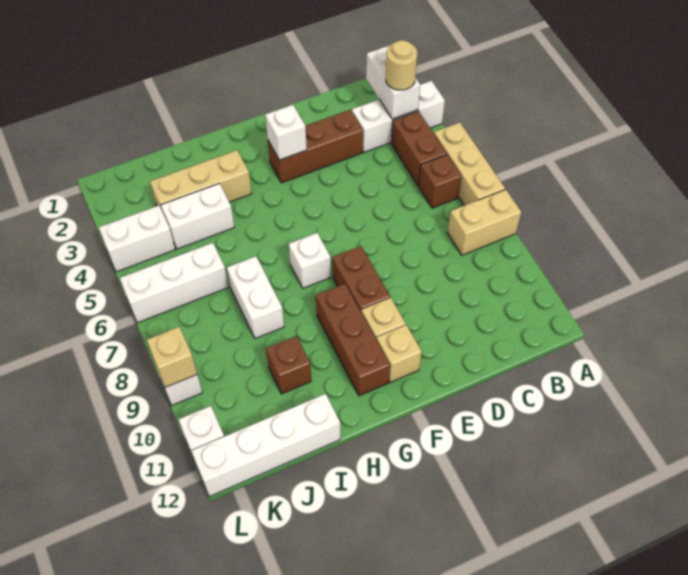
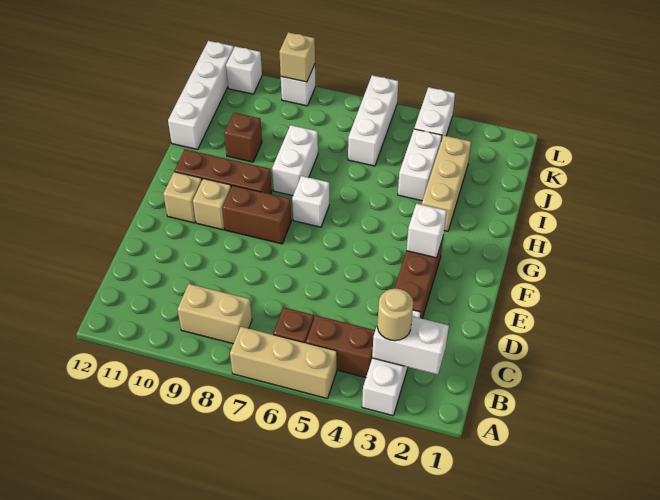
tan brick A8:B8 level 1 -> tan brick B8:B9 level 1
white brick I7:I8 level 1 -> white brick H8:I8 level 1

